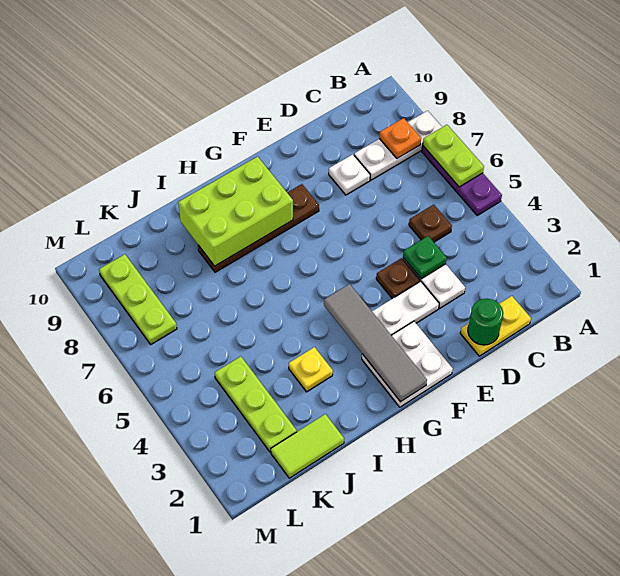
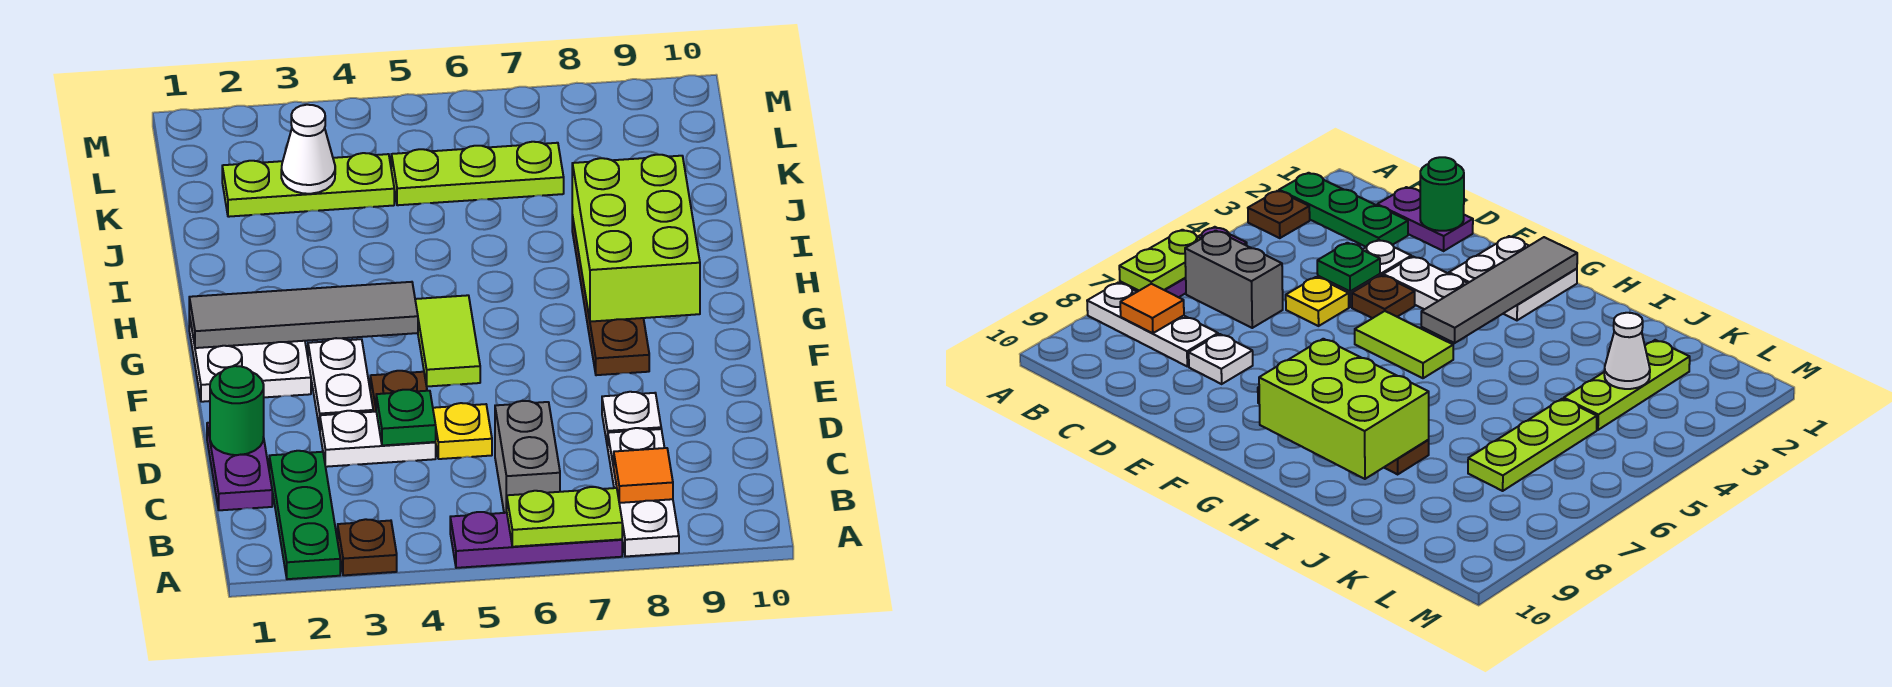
none -> green plate A2:C2 level 1
none -> grey brick B6:C6 level 1
orange plate B8 level 2 -> orange tile B8 level 2
yellow plate C1:D1 level 1 -> purple plate C1:D1 level 1
brown plate C5 level 1 -> brown plate A3 level 1
yellow plate I3 level 1 -> yellow plate D5 level 1
lime tile J1:K1 level 1 -> lime tile F5:G5 level 1
none -> white cone K3 level 2
lime plate L7:L9 level 1 -> lime plate K5:K7 level 1

